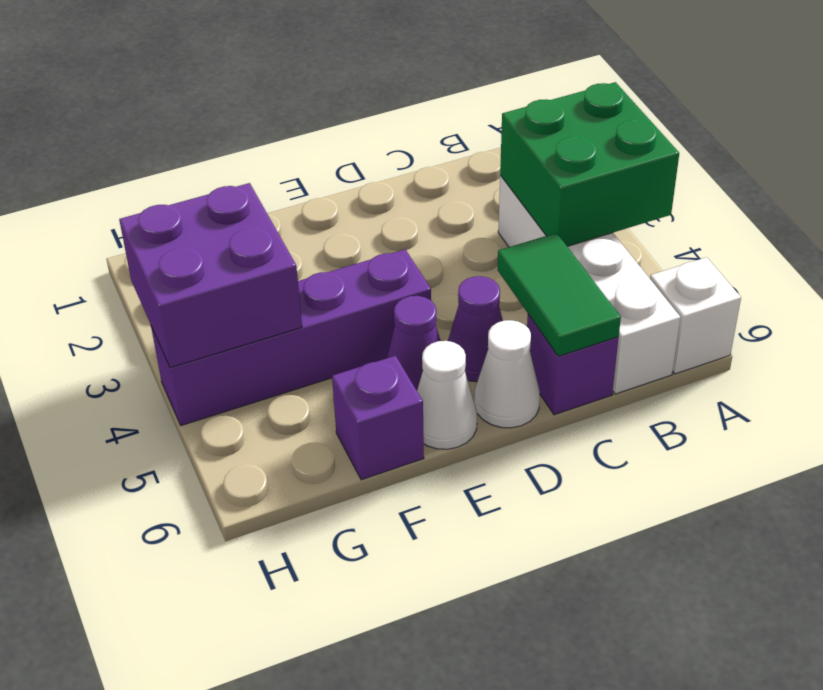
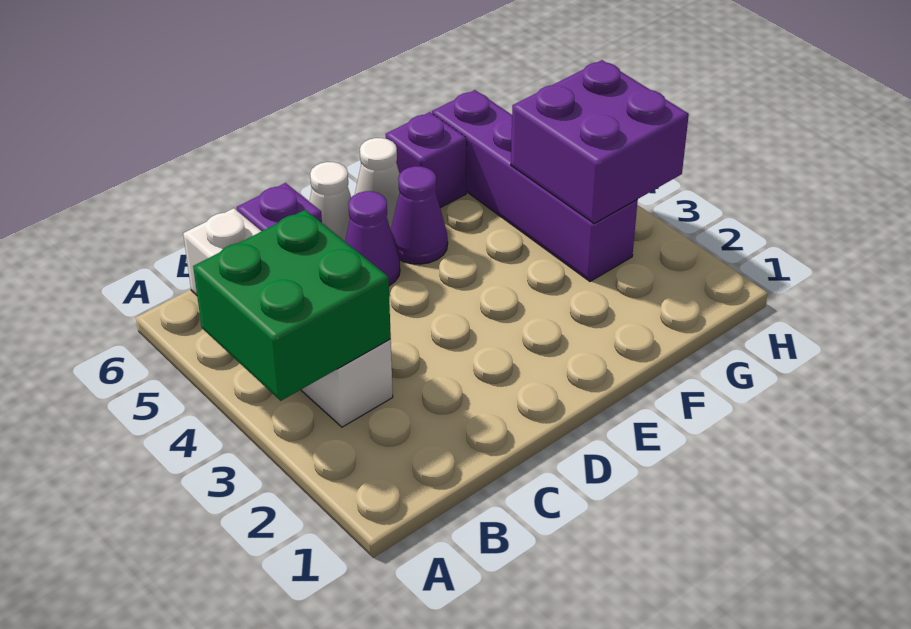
white brick A6 level 1 -> none
green tile C5:C6 level 2 -> none
purple brick E4:H4 level 1 -> purple brick G3:G6 level 1

